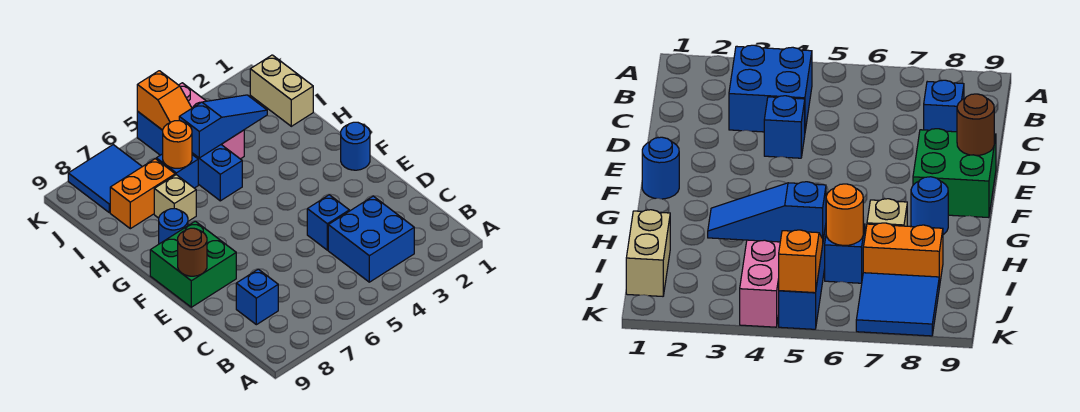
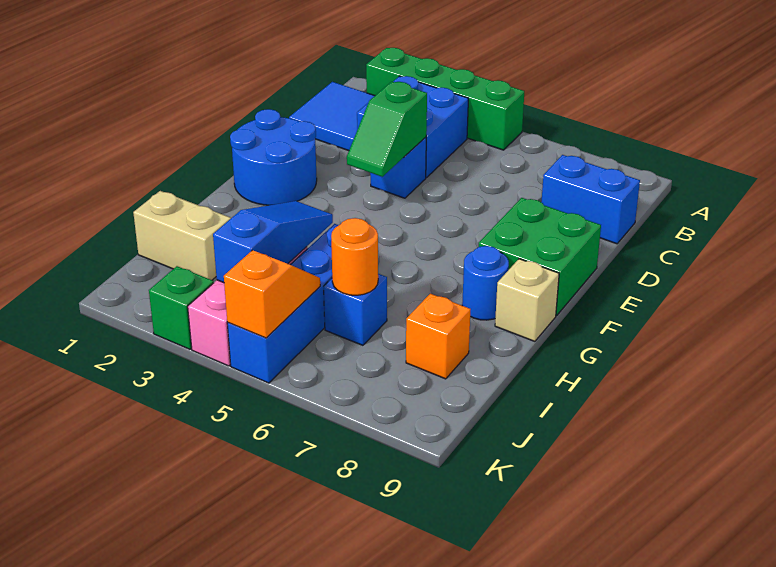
none -> green brick A2:A5 level 1
blue brick C8 level 1 -> blue brick C8:C9 level 1
none -> green slope D4:E4 level 2 top D
brown round brick E9 level 2 -> none
blue round brick F1 level 1 -> blue round brick E1:F2 level 1
tan brick H7 level 1 -> tan brick G9 level 1
tan brick I1:J1 level 1 -> tan brick I1:I2 level 1
blue slope I3:I5 level 2 top 5 -> blue slope H4:J4 level 2 top J
orange brick I7:I8 level 1 -> orange brick I8 level 1
blue tile J7:K8 level 1 -> blue tile B1:C2 level 1
none -> green brick K3 level 1

